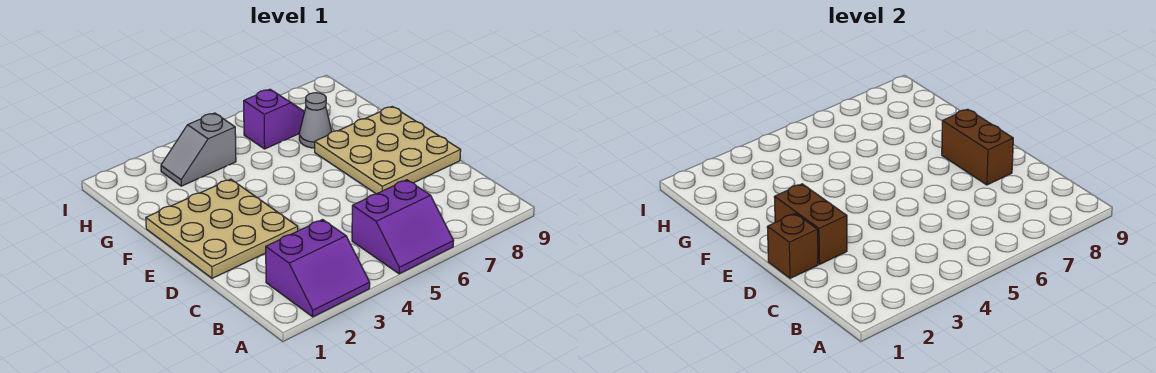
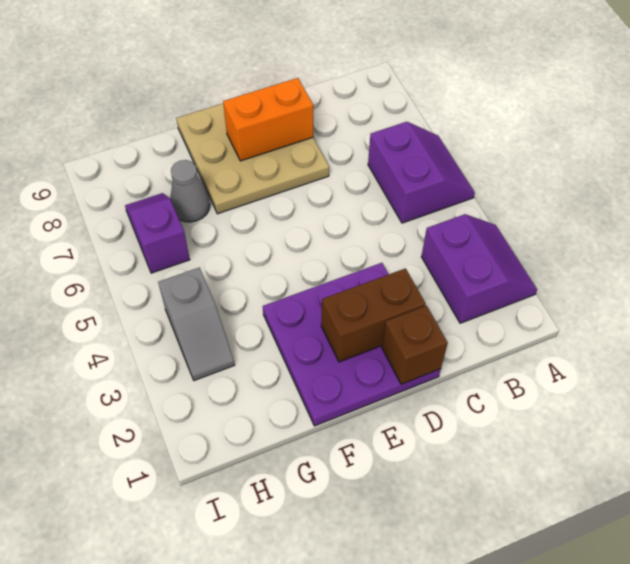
tan plate D1:F3 level 1 -> purple plate D1:F3 level 1
brown brick D8:E8 level 2 -> orange brick D8:E8 level 2

